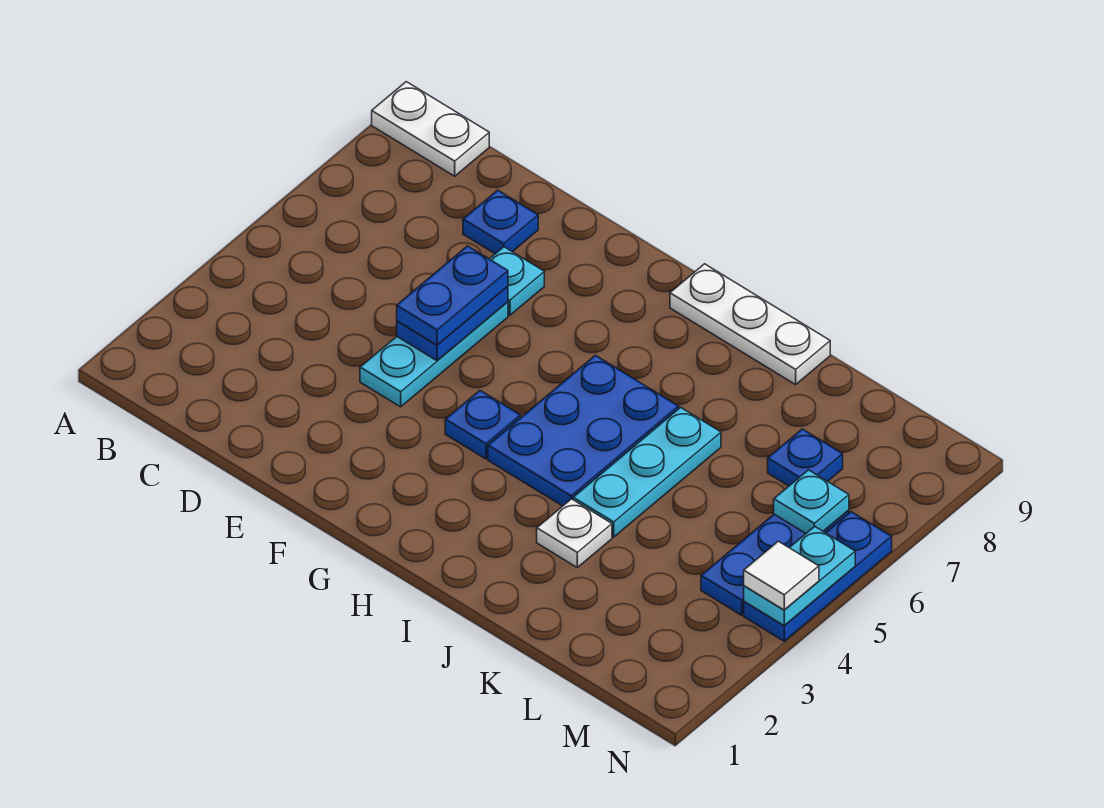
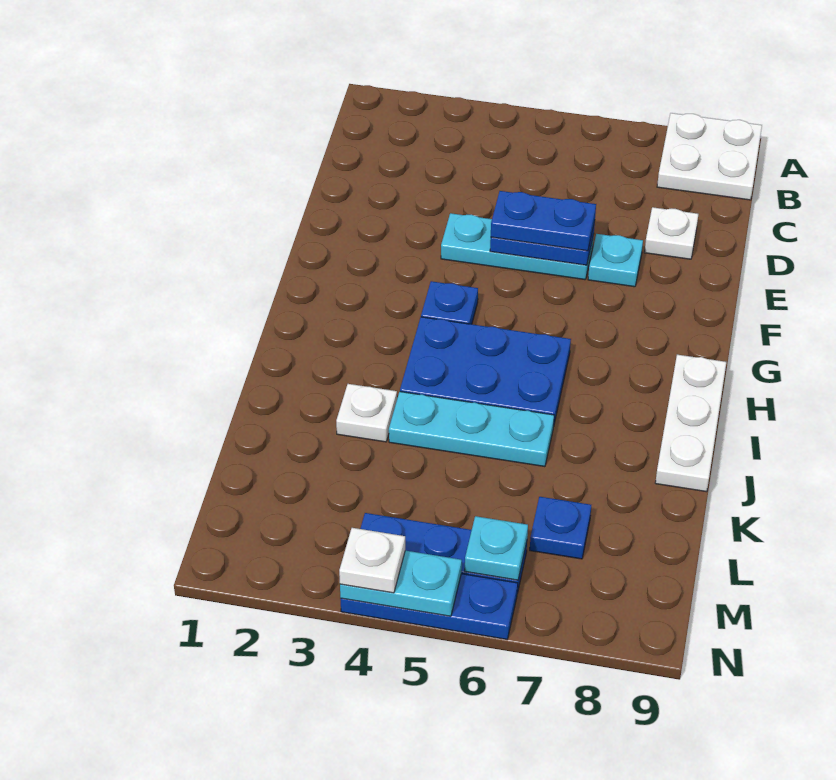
white plate A9:B9 level 1 -> white plate A8:B9 level 1
blue plate D8 level 1 -> white plate D8 level 1
white tile N4 level 3 -> white plate N4 level 3

